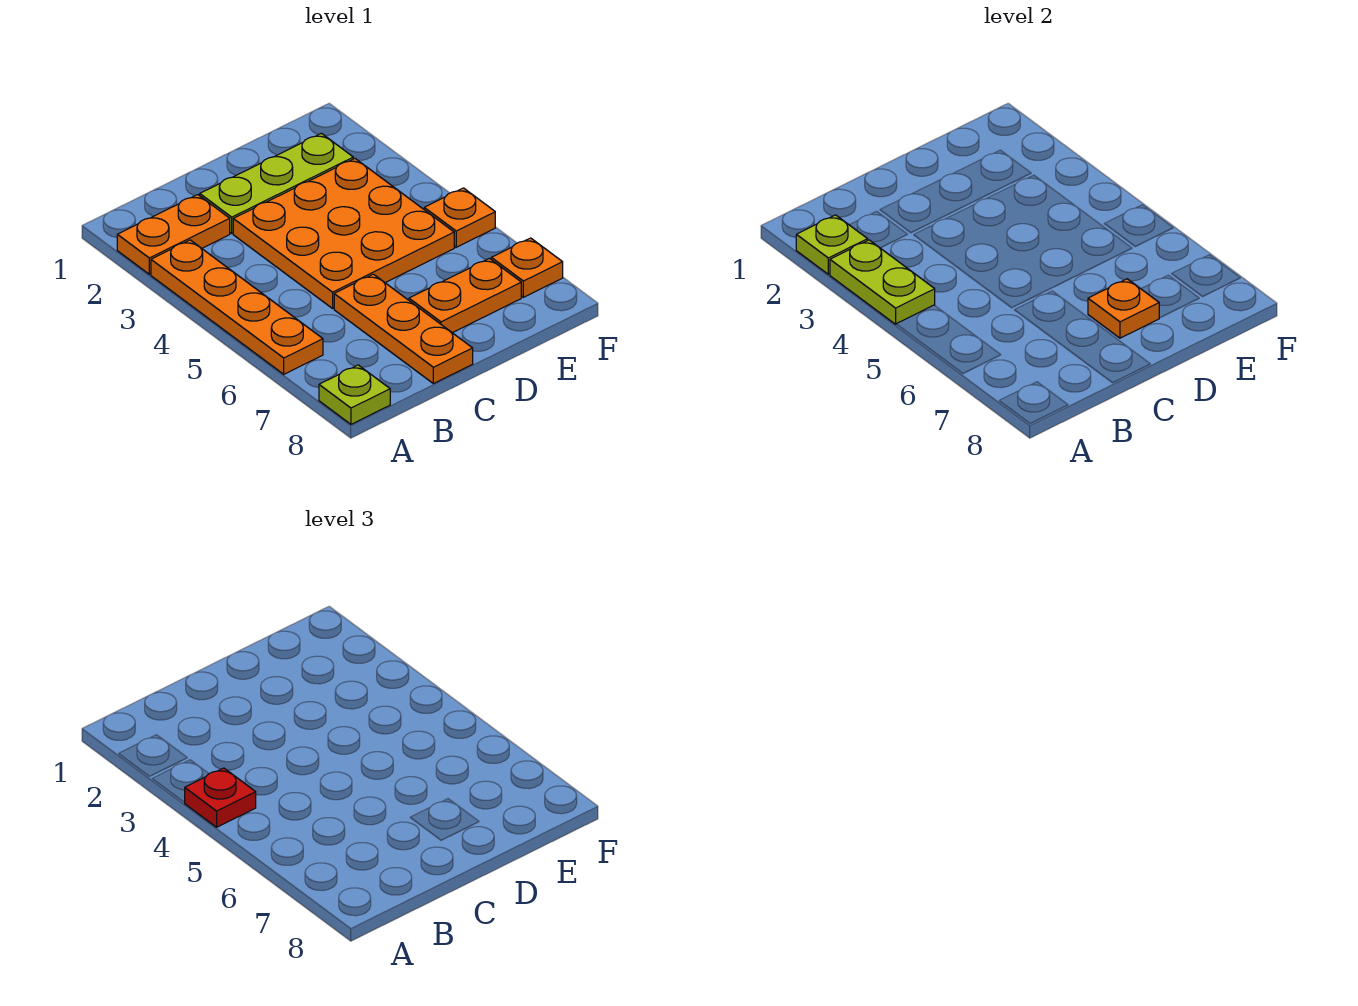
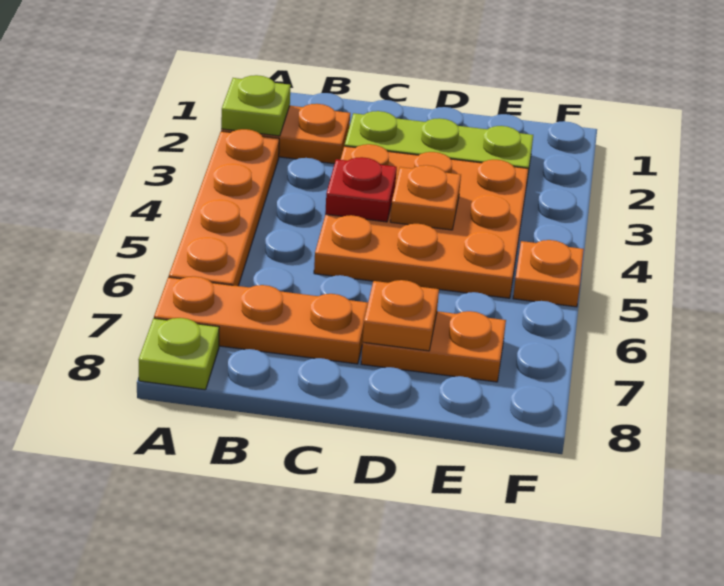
lime plate A3:A4 level 2 -> none
red plate A4 level 3 -> red plate C4 level 2
orange plate C6:C8 level 1 -> orange plate A7:C7 level 1
orange plate F7 level 1 -> orange plate D4 level 2

